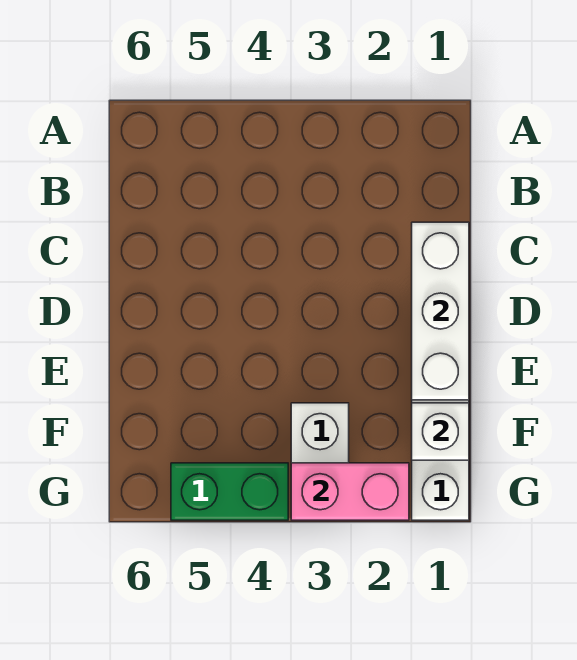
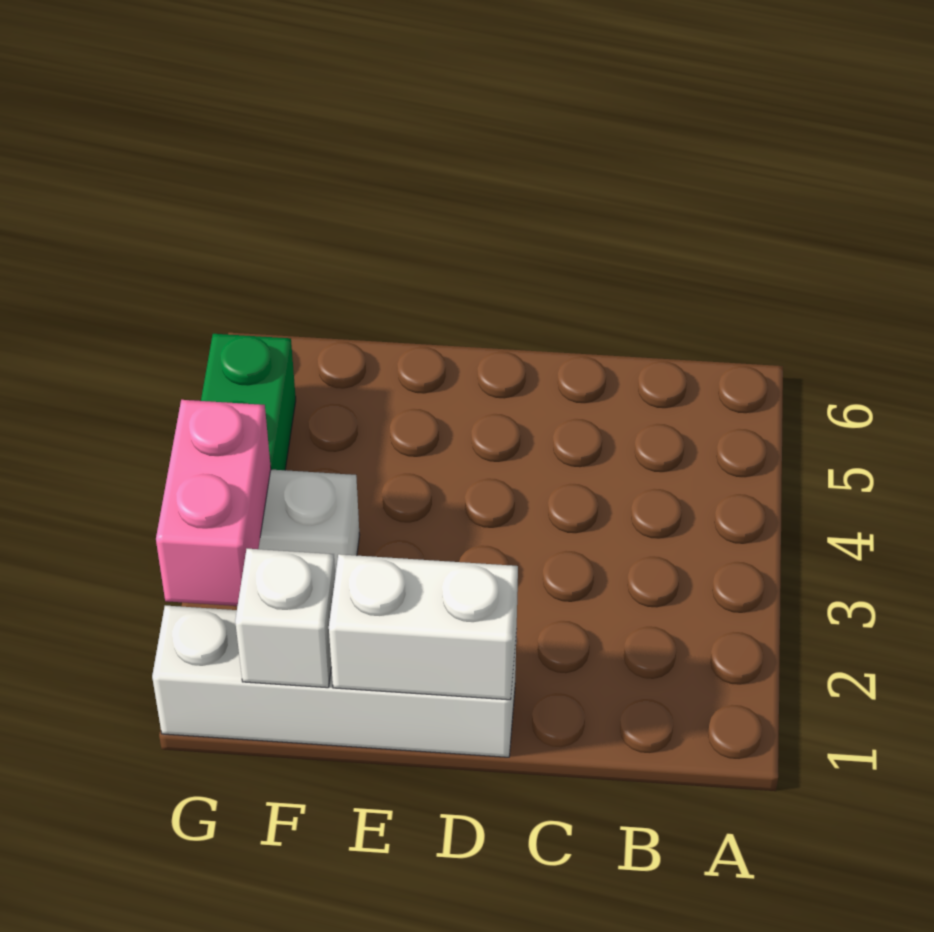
white brick C1:E1 level 2 -> white brick D1:E1 level 2

